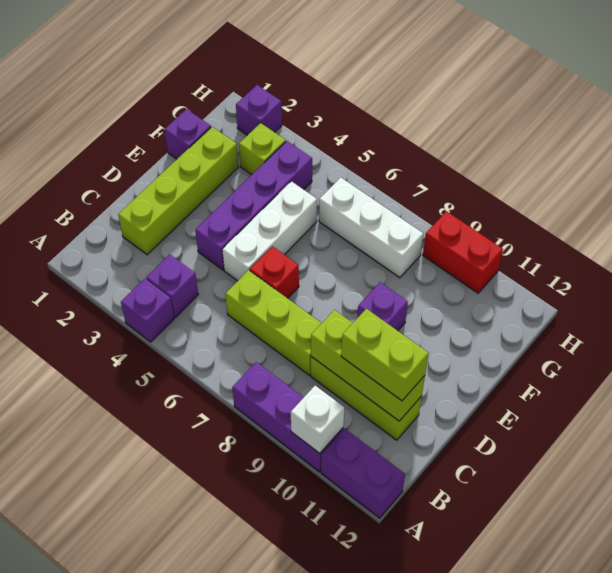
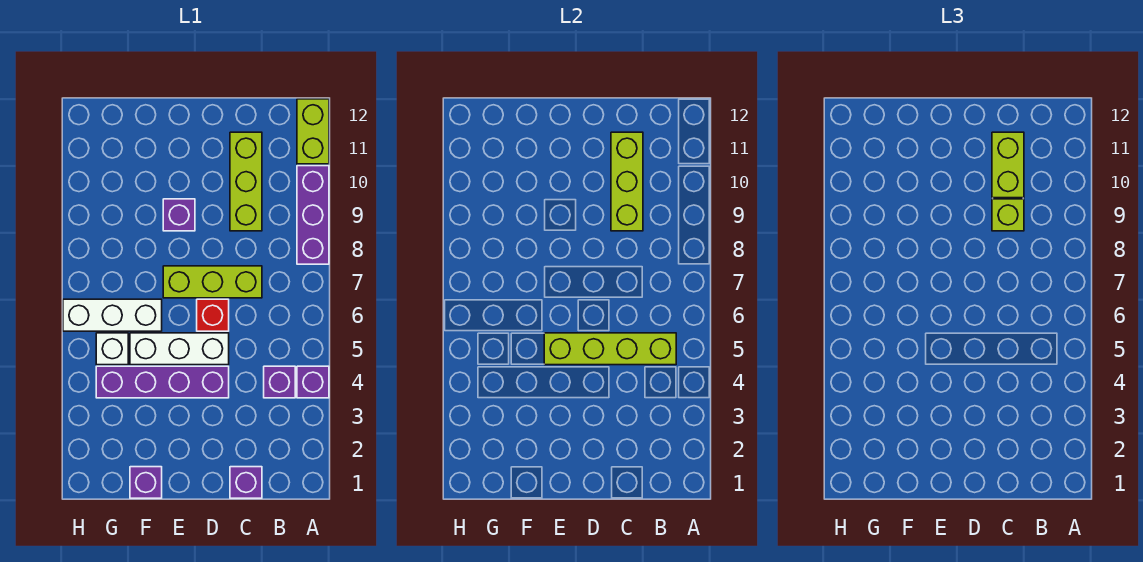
white brick A10 level 2 -> white brick G5 level 1
purple brick A11:A12 level 1 -> lime brick A11:A12 level 1
lime brick C2:F2 level 1 -> lime brick B5:E5 level 2
lime brick C6:C8 level 1 -> lime brick C7:E7 level 1
lime brick G3 level 1 -> lime brick C9 level 3
white brick G6:G8 level 1 -> white brick F6:H6 level 1
purple brick H2 level 1 -> purple brick C1 level 1
red brick H9:H10 level 1 -> none

